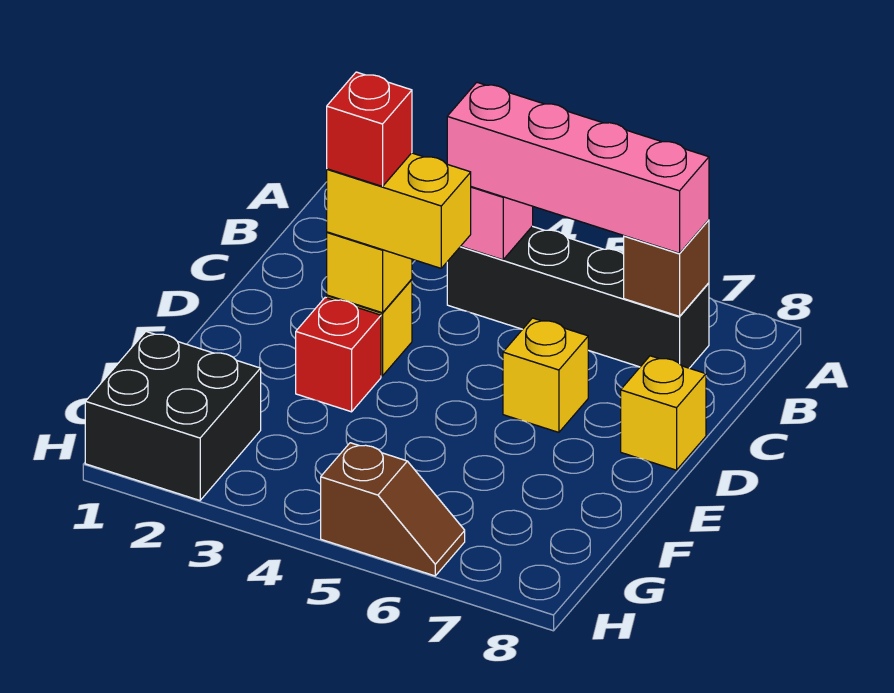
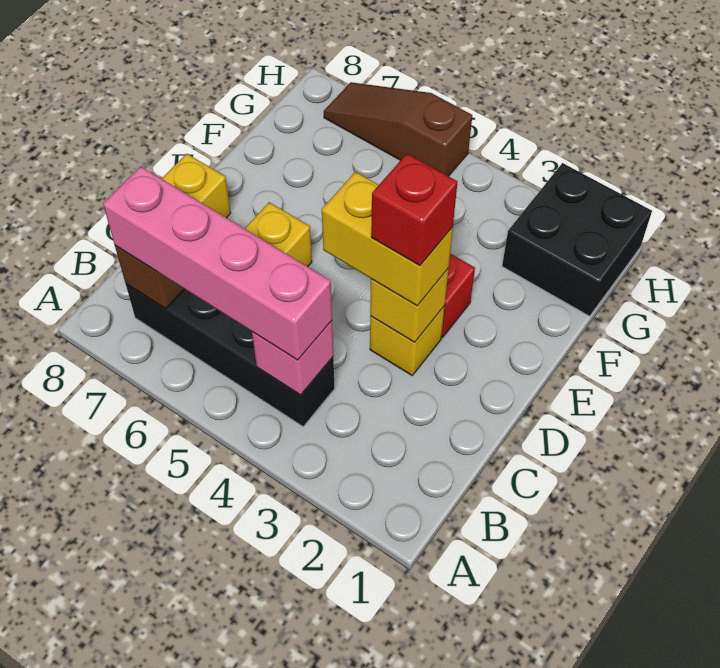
brown slope H5:H6 level 1 top 5 -> brown slope H5:H7 level 1 top 5

